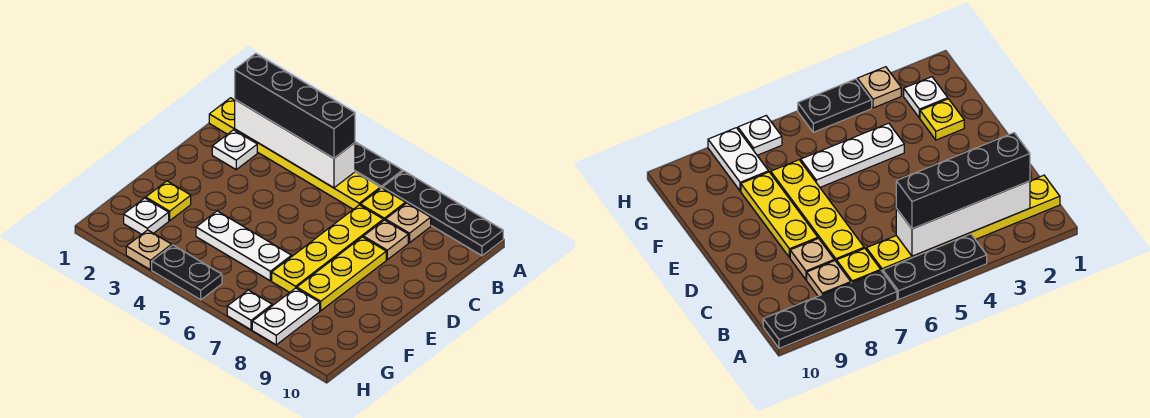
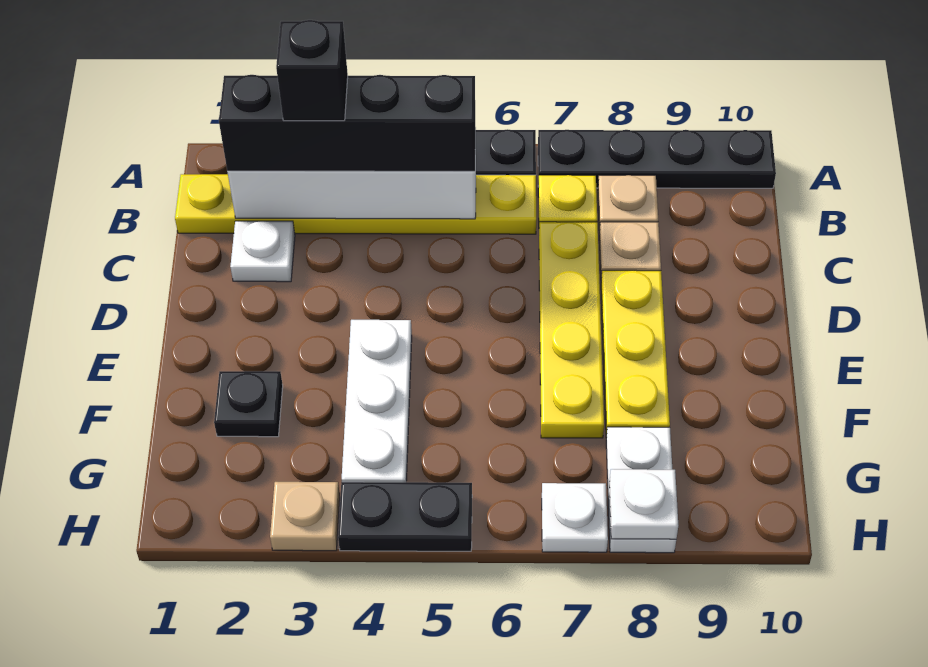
none -> black brick B3 level 4
yellow plate F2 level 1 -> black plate F2 level 1
white plate F4:F6 level 1 -> white plate E4:G4 level 1
white plate G2 level 1 -> white plate H8 level 2

